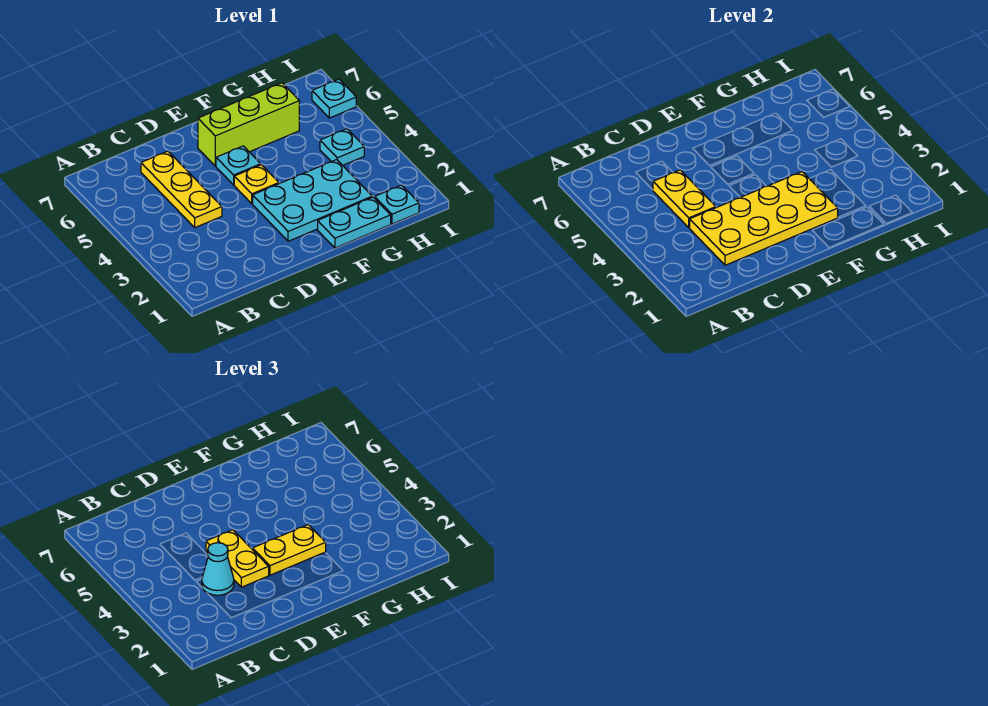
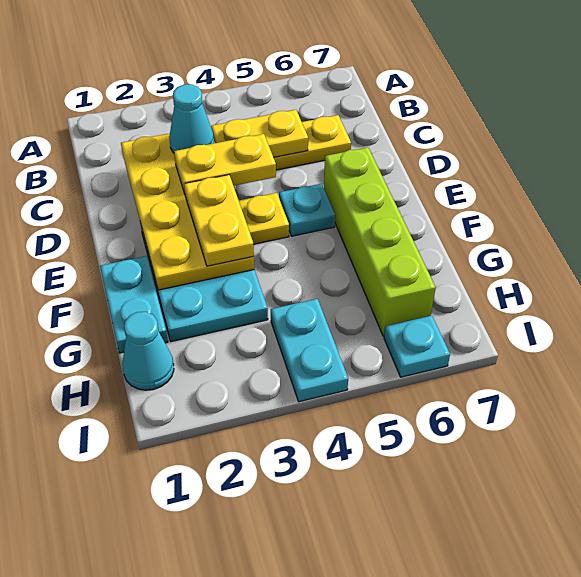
lime brick E6:G6 level 1 -> lime brick E6:H6 level 1
cyan plate H1 level 1 -> cyan cone H1 level 1
cyan plate H4 level 1 -> cyan plate H4:I4 level 1

